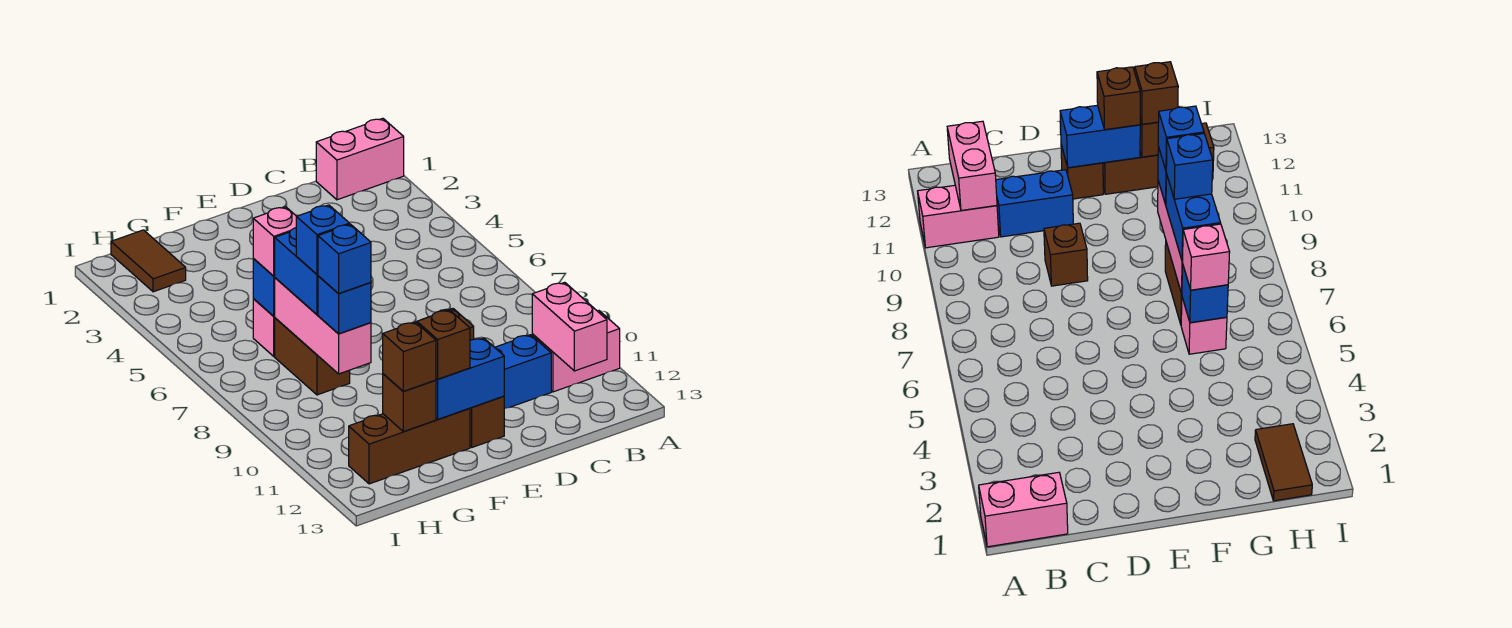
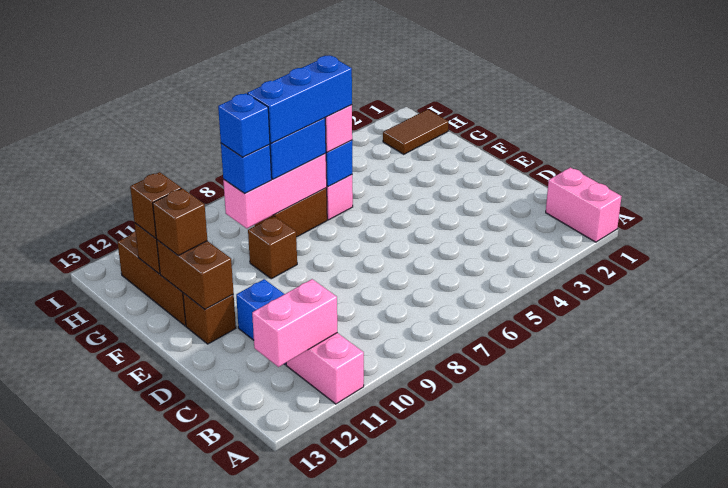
brown brick D9 level 1 -> brown brick F9 level 1
blue brick E12:F12 level 2 -> brown brick E12:F12 level 2
blue brick G8 level 4 -> blue brick G6:G8 level 4

